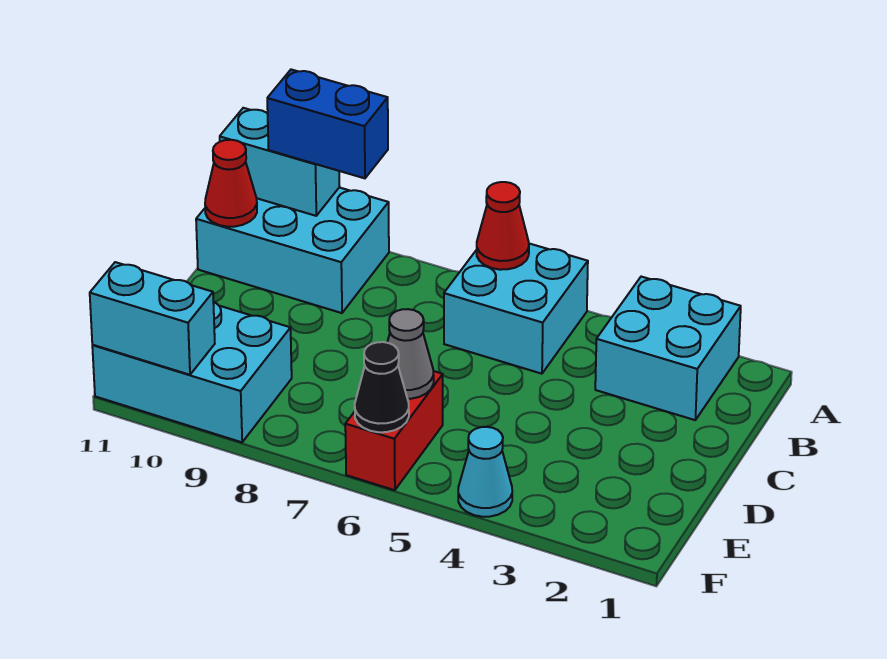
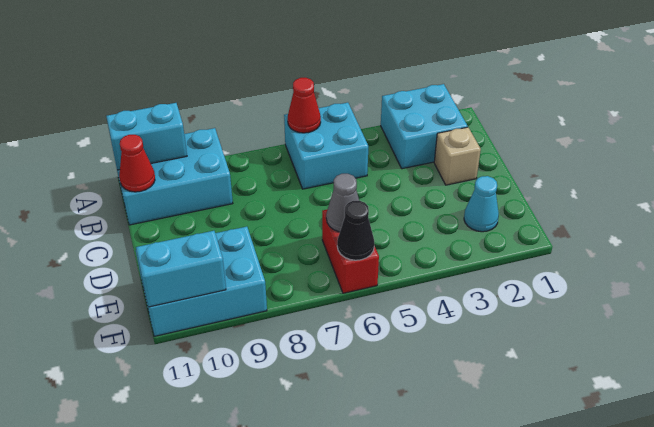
blue brick A9:A10 level 3 -> none
none -> tan brick C2 level 1
cyan cone F4 level 1 -> cyan cone E2 level 1

